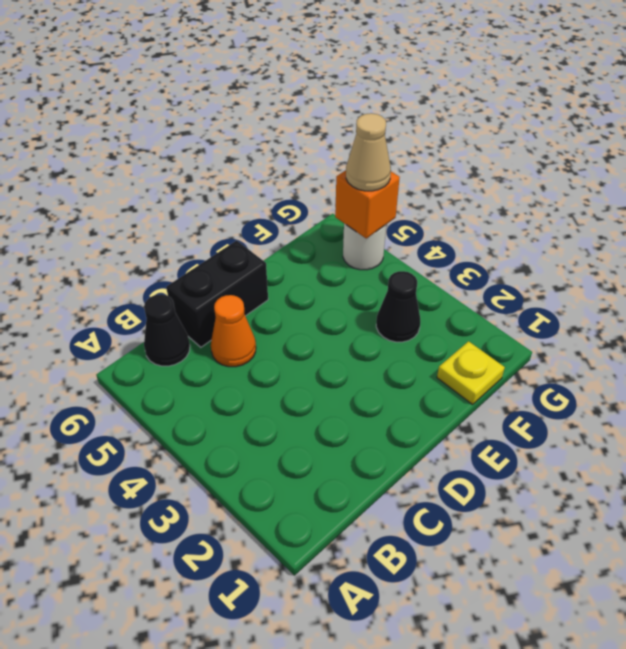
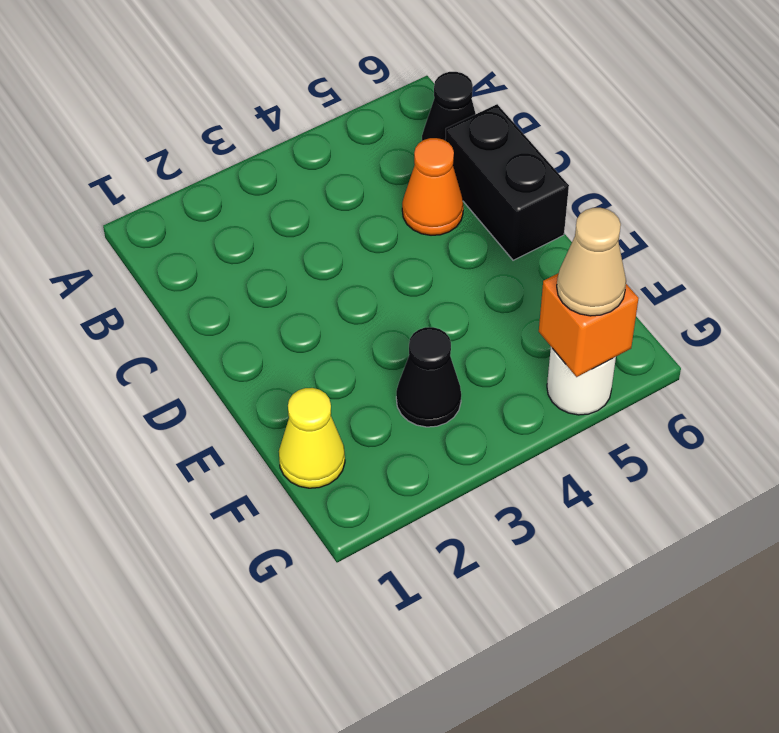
yellow plate F1 level 1 -> yellow cone F1 level 1

